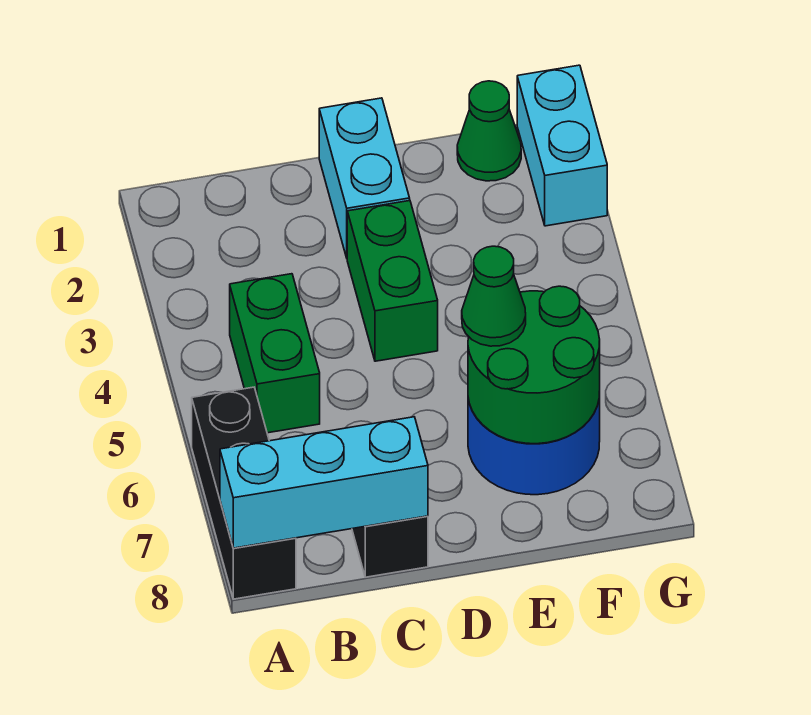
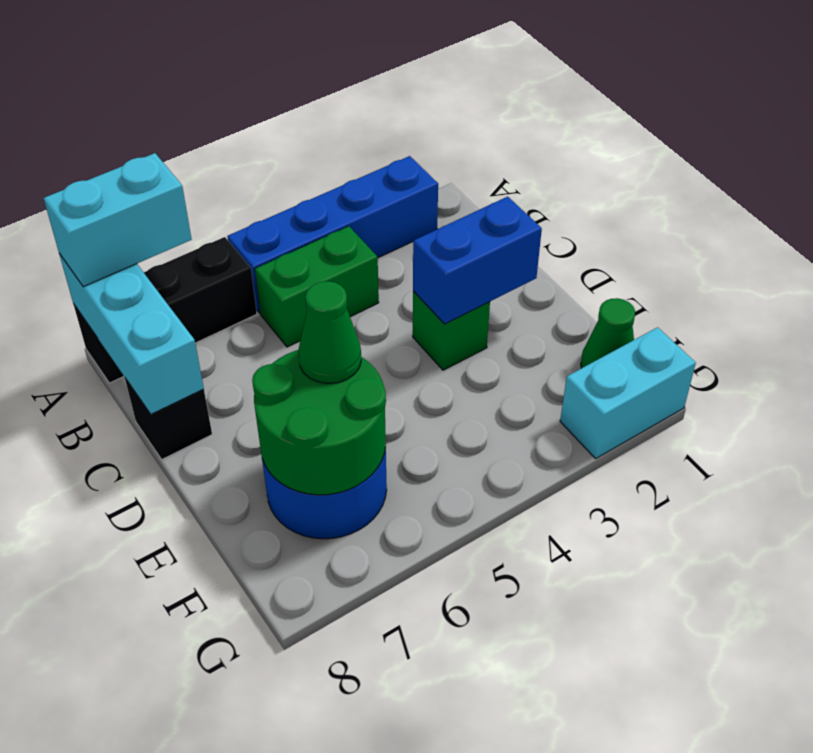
none -> blue brick A2:A5 level 1
cyan brick D1:D2 level 1 -> cyan brick A7:A8 level 3
none -> blue brick D2:D3 level 2
green brick D3:D4 level 1 -> green brick D3 level 1

